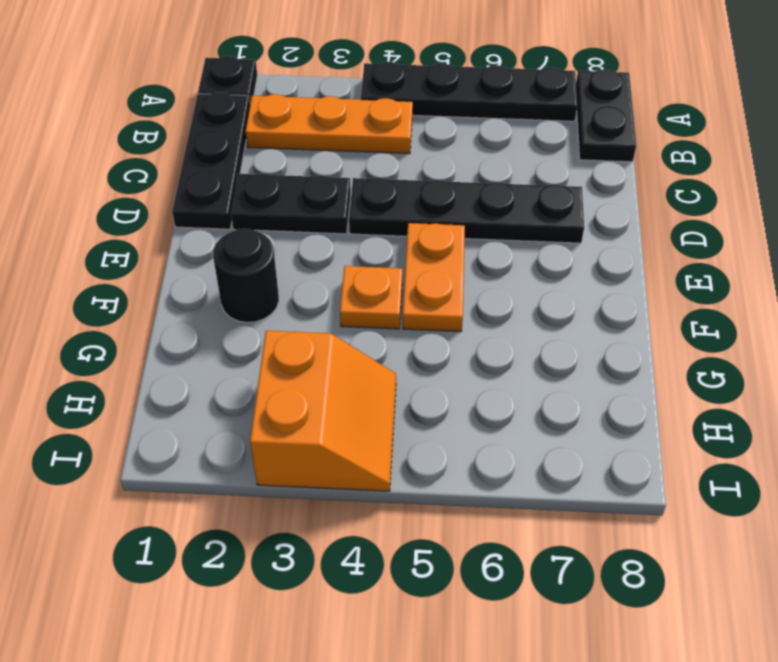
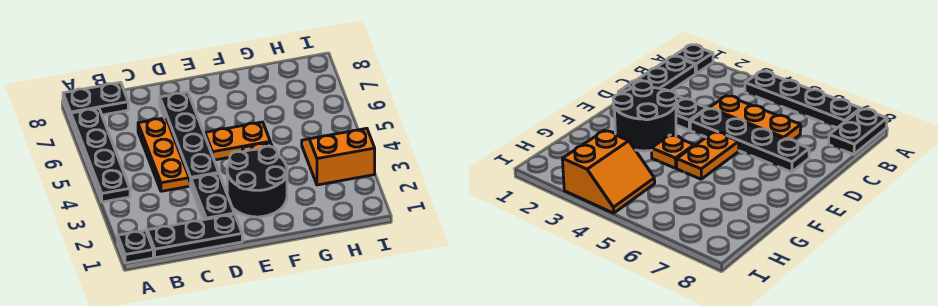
orange plate B2:B4 level 1 -> orange plate C4:C6 level 1
black round brick F2 level 1 -> black round brick E2:F3 level 1

